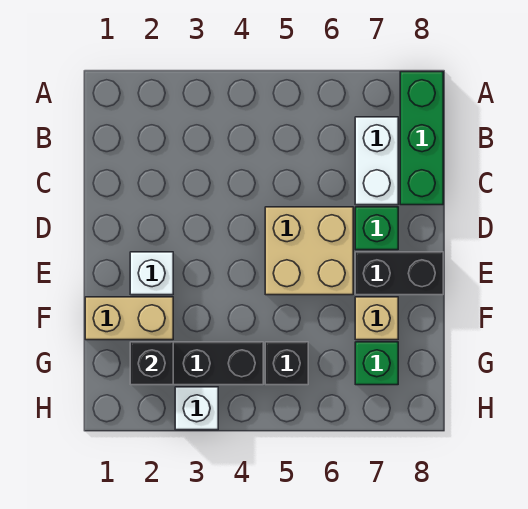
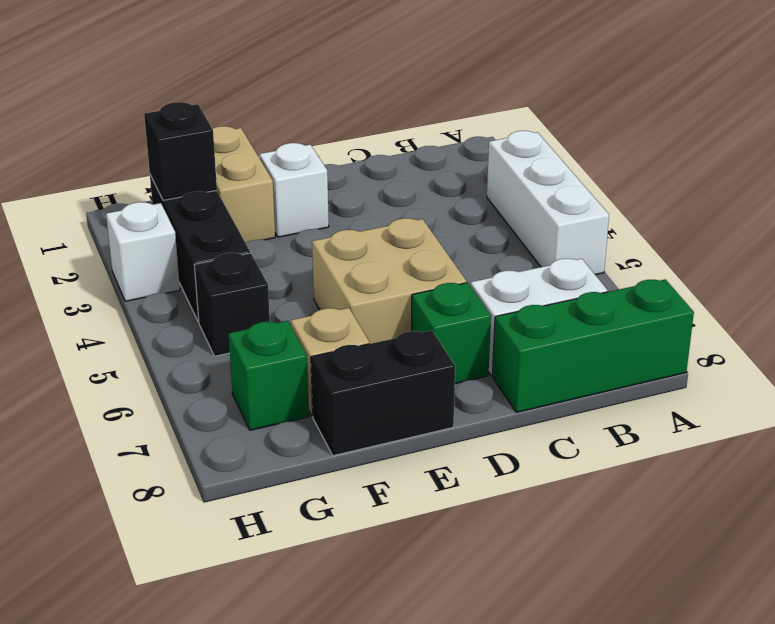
none -> white brick A3:A5 level 1
black brick E7:E8 level 1 -> black brick E8:F8 level 1

